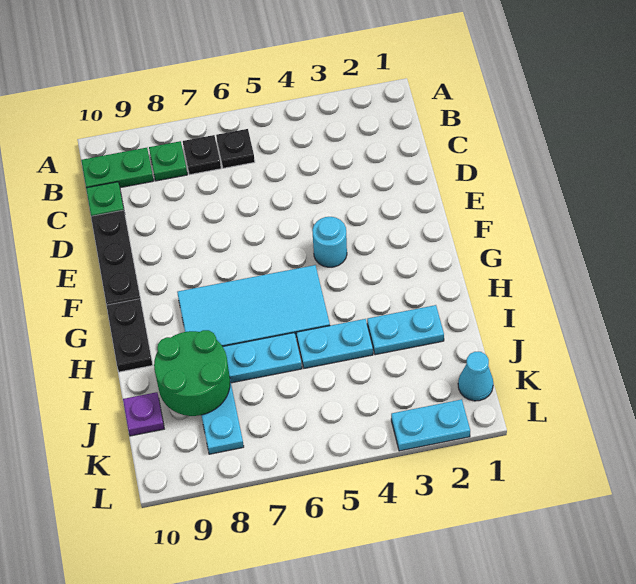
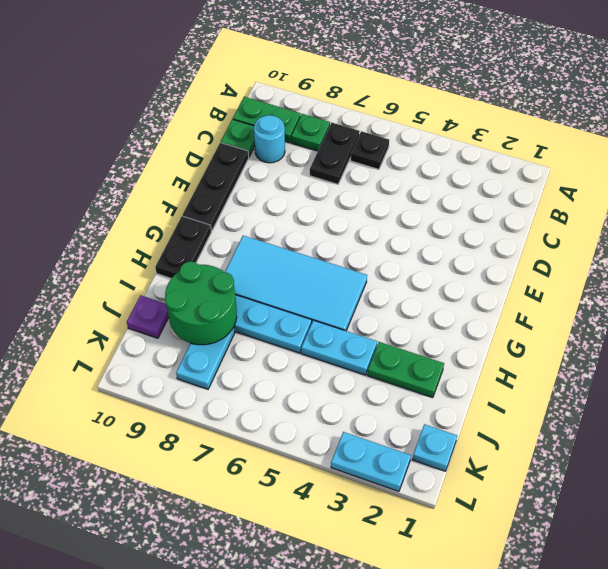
black plate B7 level 1 -> black plate B7:C7 level 1
cyan round brick F4 level 1 -> cyan round brick C9 level 1
cyan plate I2:I3 level 1 -> green plate I2:I3 level 1
cyan cone K1 level 1 -> cyan plate K1 level 1

